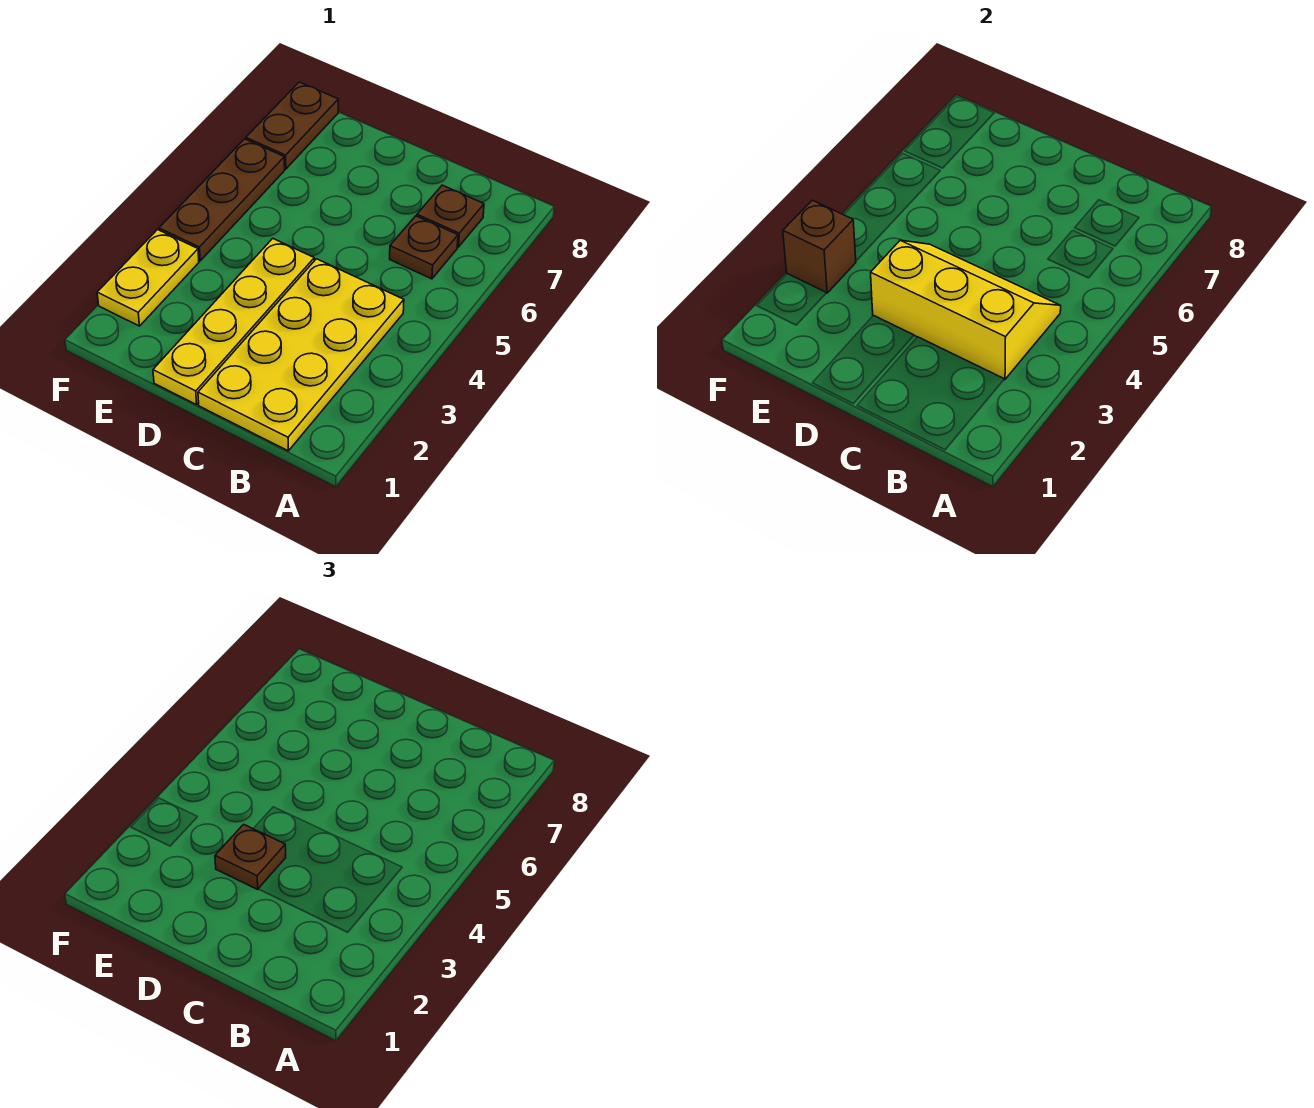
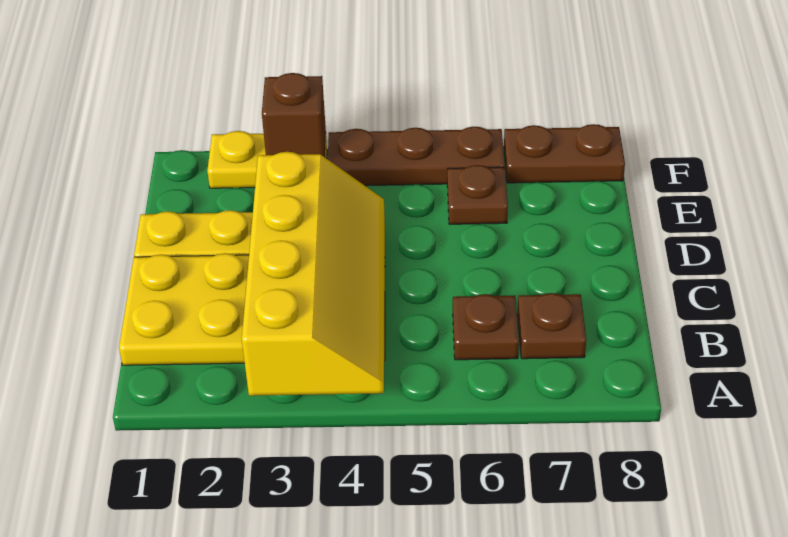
yellow slope B3:D4 level 2 top 3 -> yellow slope A3:D4 level 2 top 3
brown plate D3 level 3 -> brown plate E6 level 1

